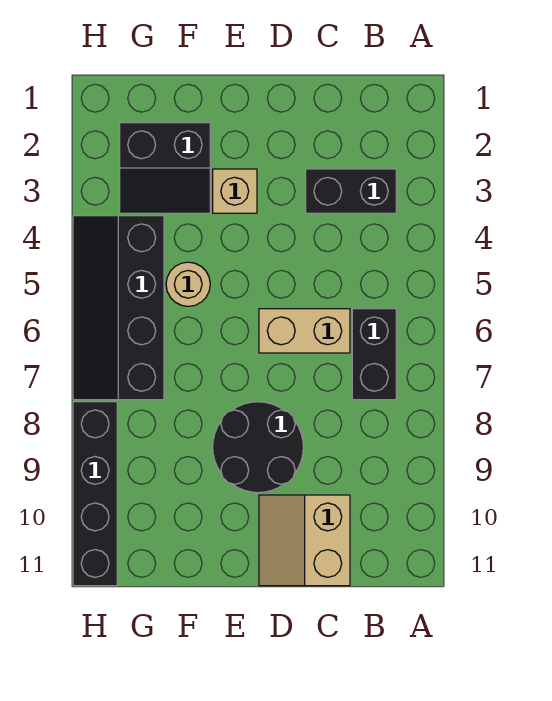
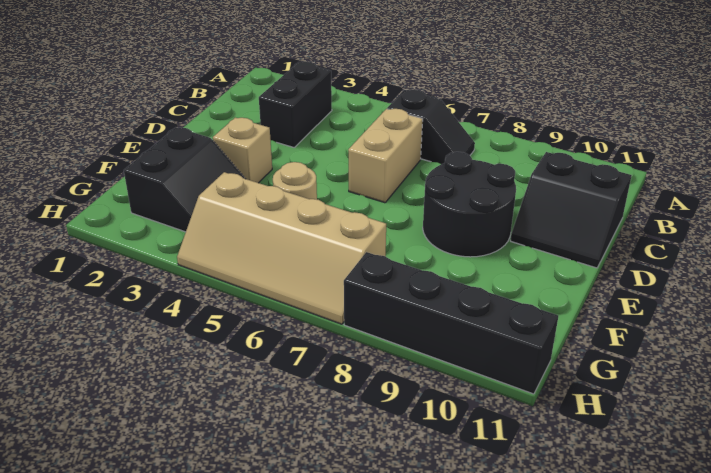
black brick B6:B7 level 1 -> black slope B6:B7 level 1 top 6
tan slope C10:D11 level 1 top C -> black slope C10:D11 level 1 top C
black slope G4:H7 level 1 top G -> tan slope G4:H7 level 1 top G

